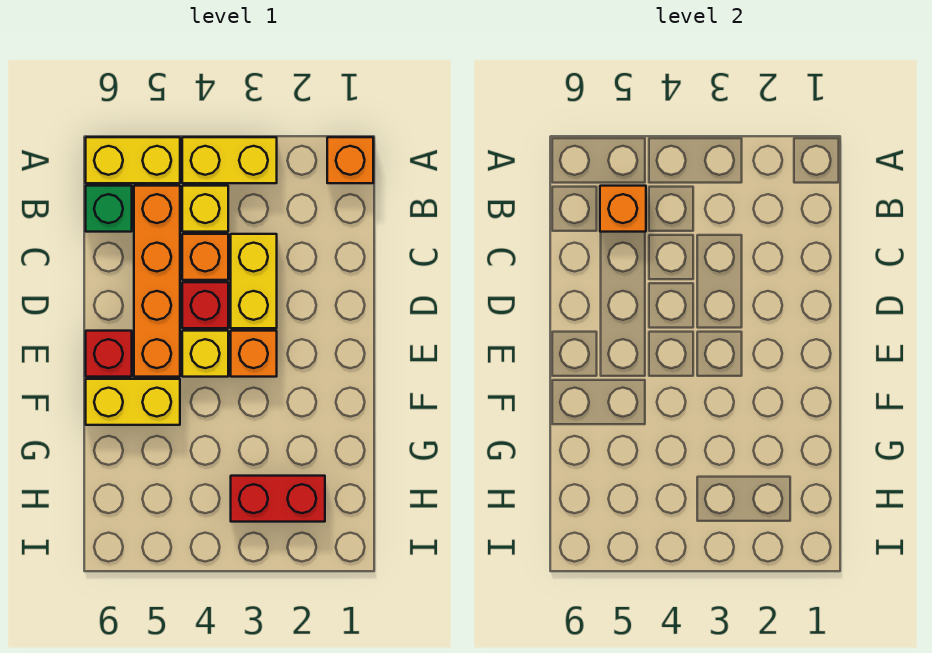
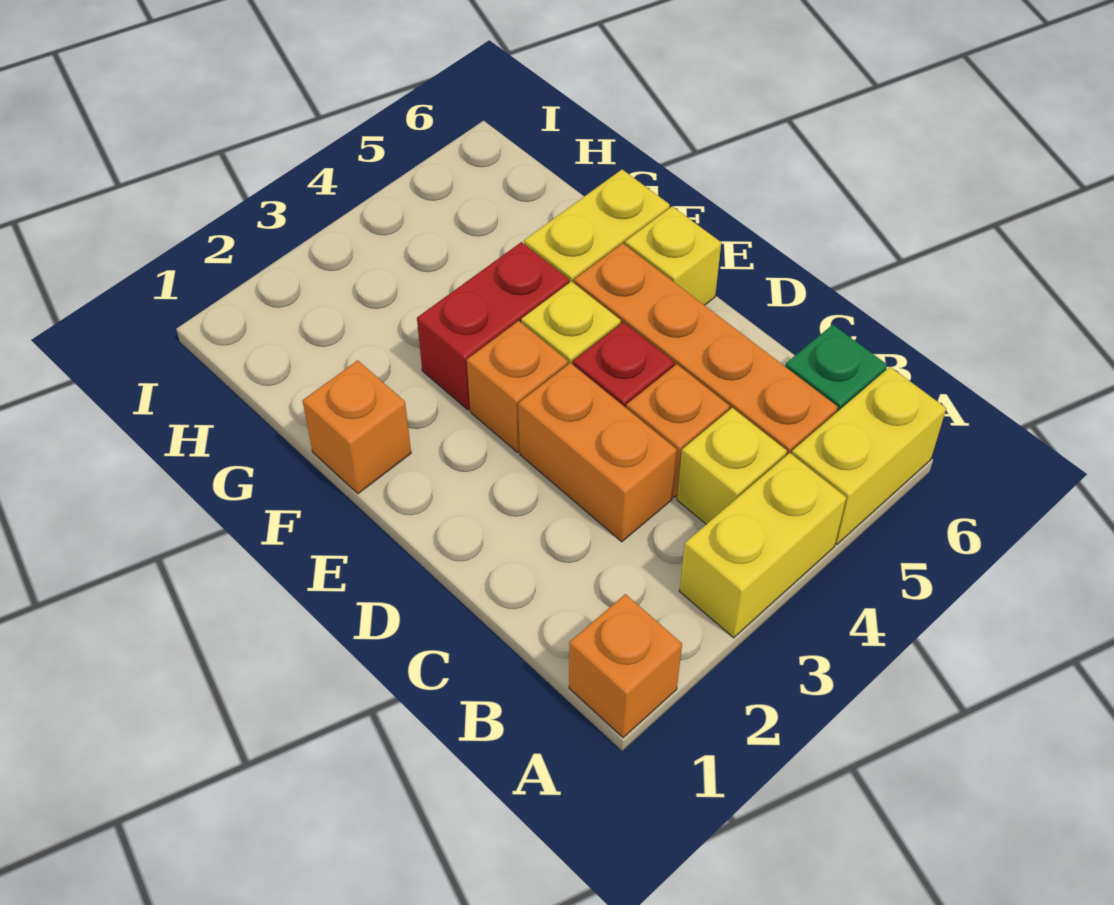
orange brick B5 level 2 -> orange brick F1 level 1
yellow brick C3:D3 level 1 -> orange brick C3:D3 level 1
red brick E6 level 1 -> yellow brick E6 level 1
red brick H2:H3 level 1 -> red brick F3:F4 level 1

